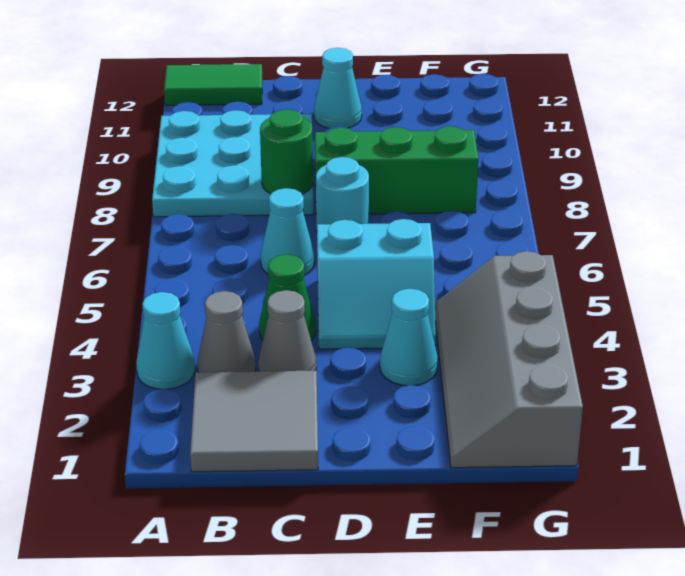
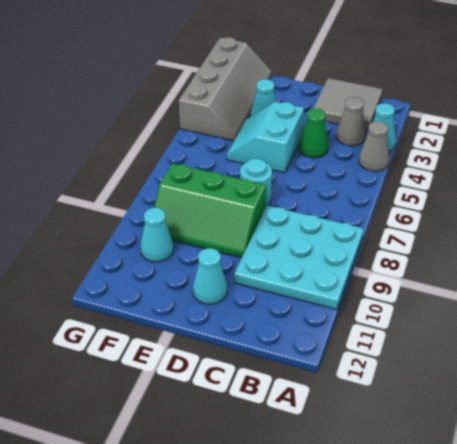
green tile A12:B12 level 1 -> none
grey cone C3 level 1 -> grey cone A4 level 1
cyan cone C6 level 1 -> cyan cone F10 level 1
green round brick C8 level 2 -> none
cyan slope D4:E5 level 1 top 5 -> cyan slope D4:E5 level 1 top D

